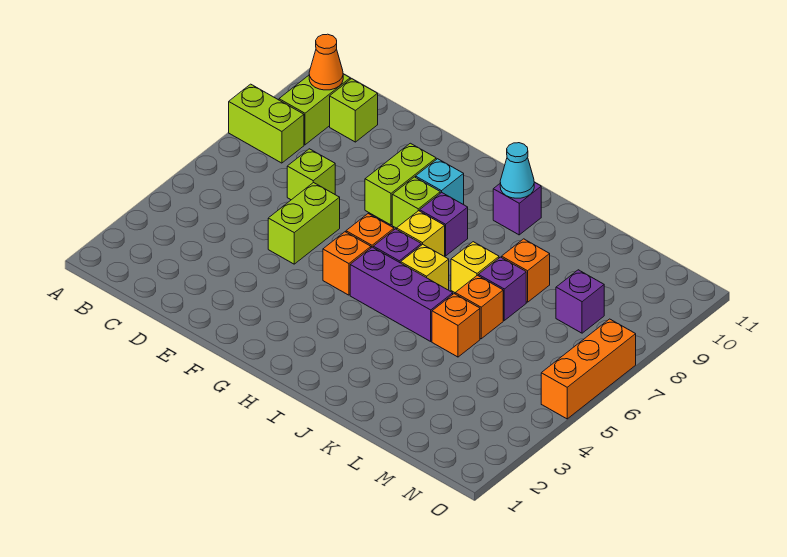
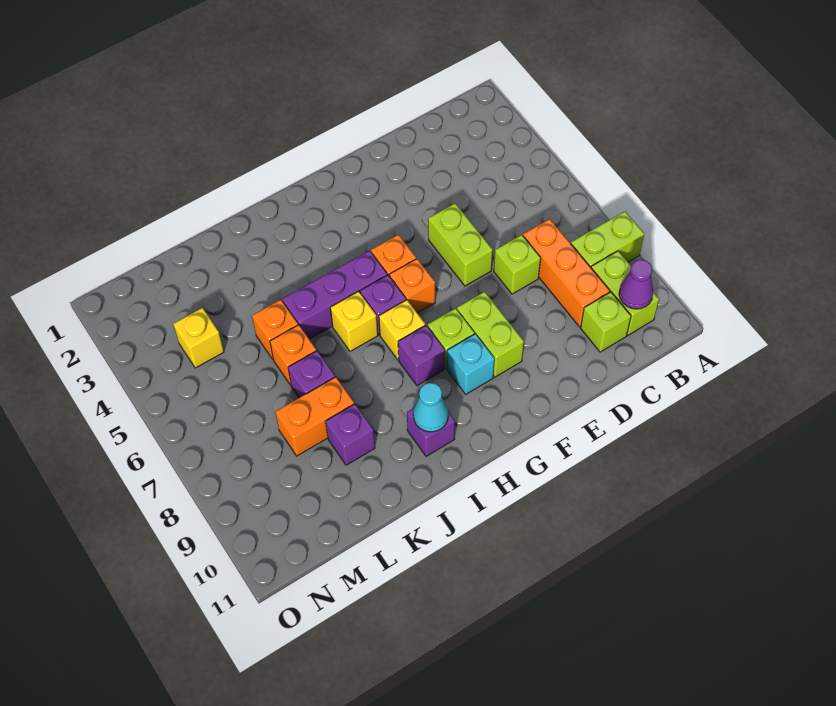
orange cone B10 level 2 -> purple cone B10 level 2
yellow brick J7 level 1 -> yellow brick M4 level 1
orange brick K8 level 1 -> orange brick K8:L8 level 1
purple brick M8 level 1 -> purple brick K9 level 1
orange brick O5:O7 level 1 -> orange brick C7:C9 level 1

